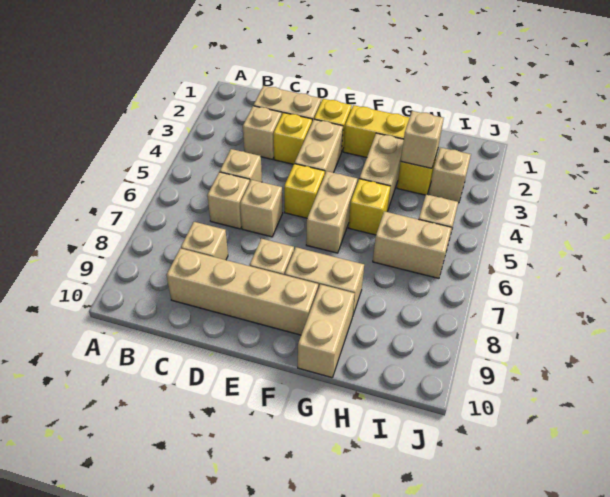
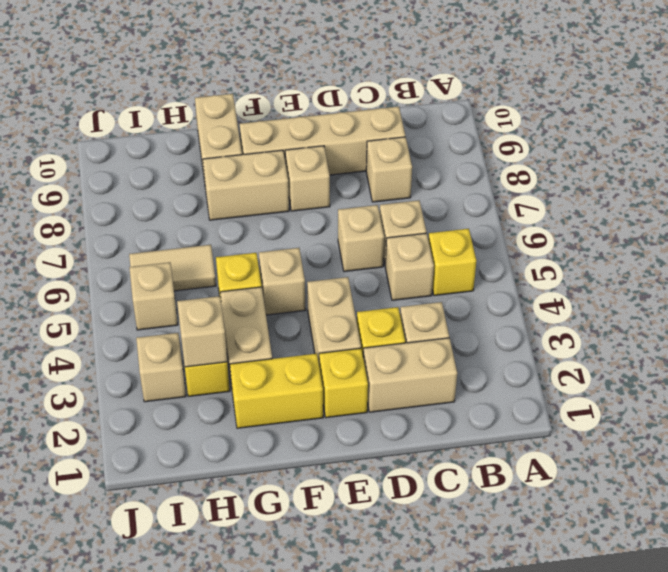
yellow brick E5 level 1 -> yellow brick B5 level 1
tan brick F5:F6 level 1 -> tan brick F5 level 1
tan brick H6:I6 level 1 -> tan tile H6:I6 level 1

